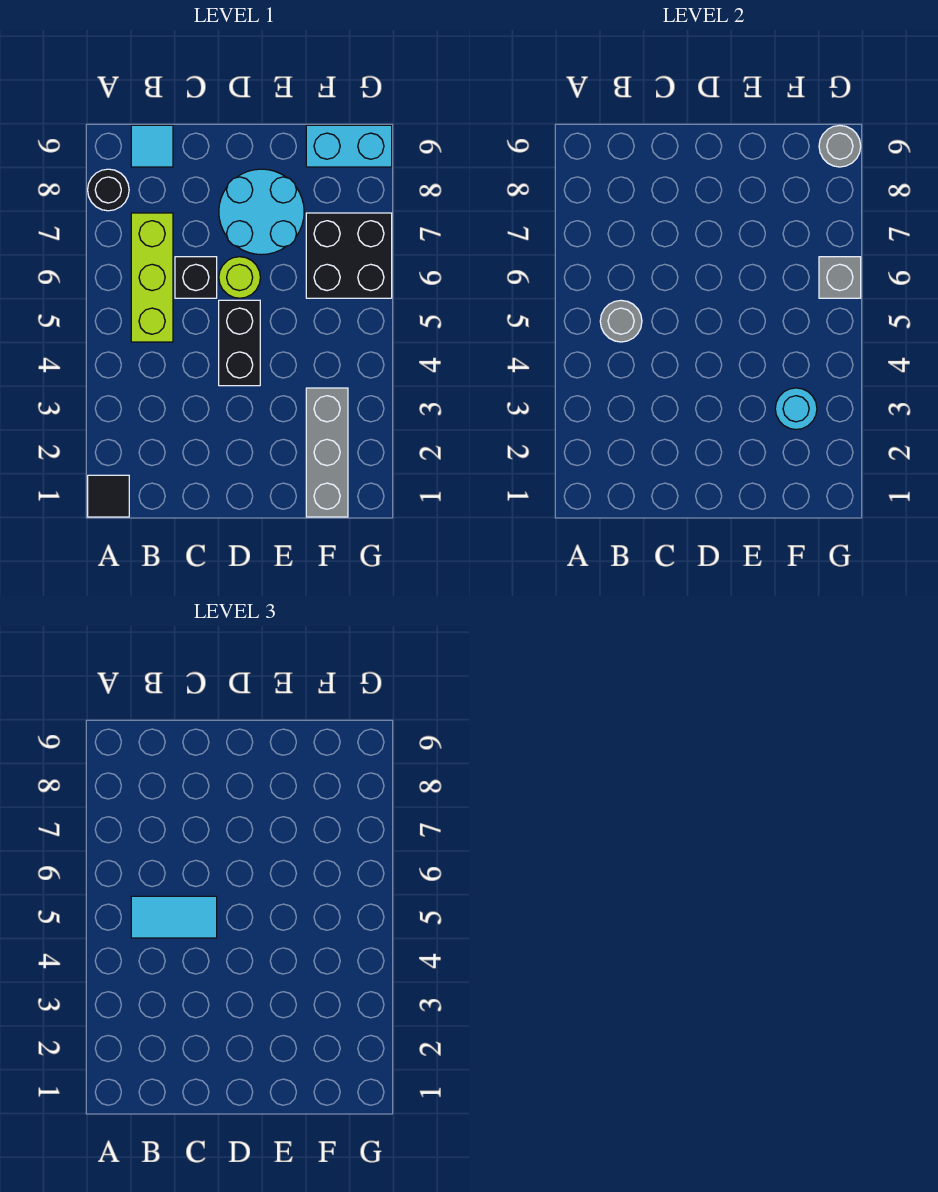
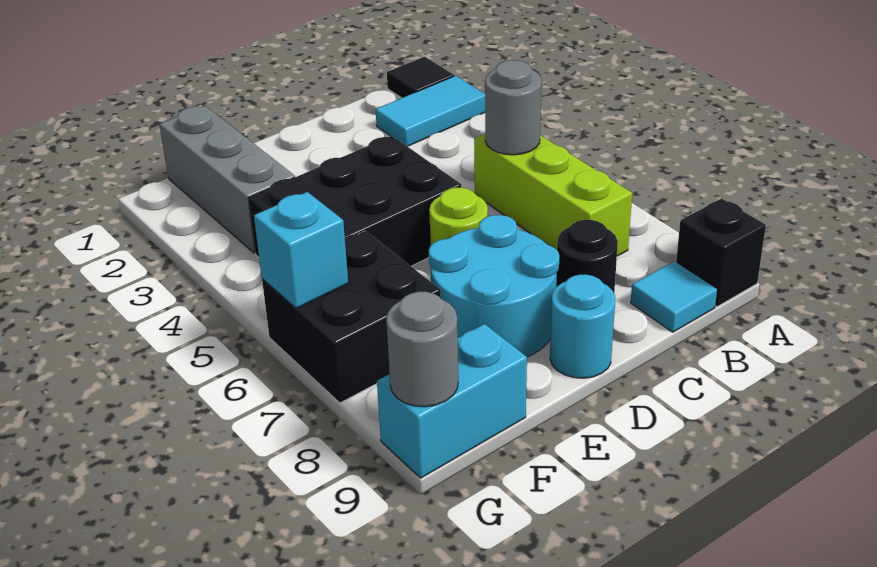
black round brick A8 level 1 -> black round brick C8 level 1
cyan tile B5:C5 level 3 -> cyan tile A2:B2 level 1
black brick C6 level 1 -> black brick A9 level 1
black brick D4:D5 level 1 -> black brick D4:F5 level 1
cyan round brick F3 level 2 -> cyan round brick D9 level 1
grey brick G6 level 2 -> cyan brick G6 level 2

